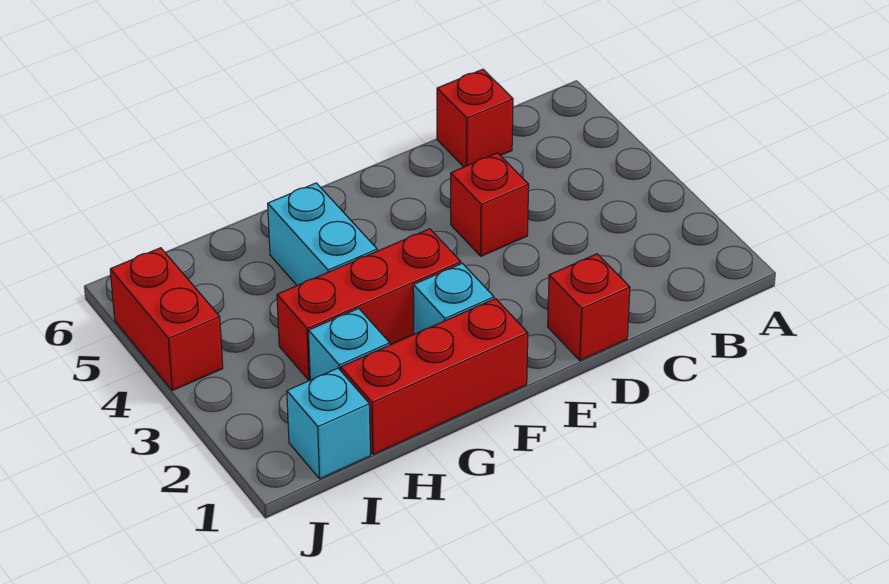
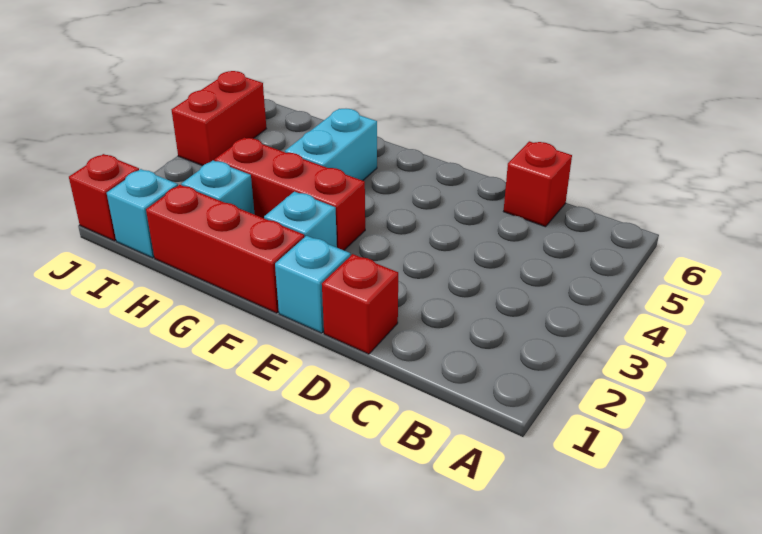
red brick D4 level 1 -> red brick J1 level 1
none -> cyan brick E1 level 1

